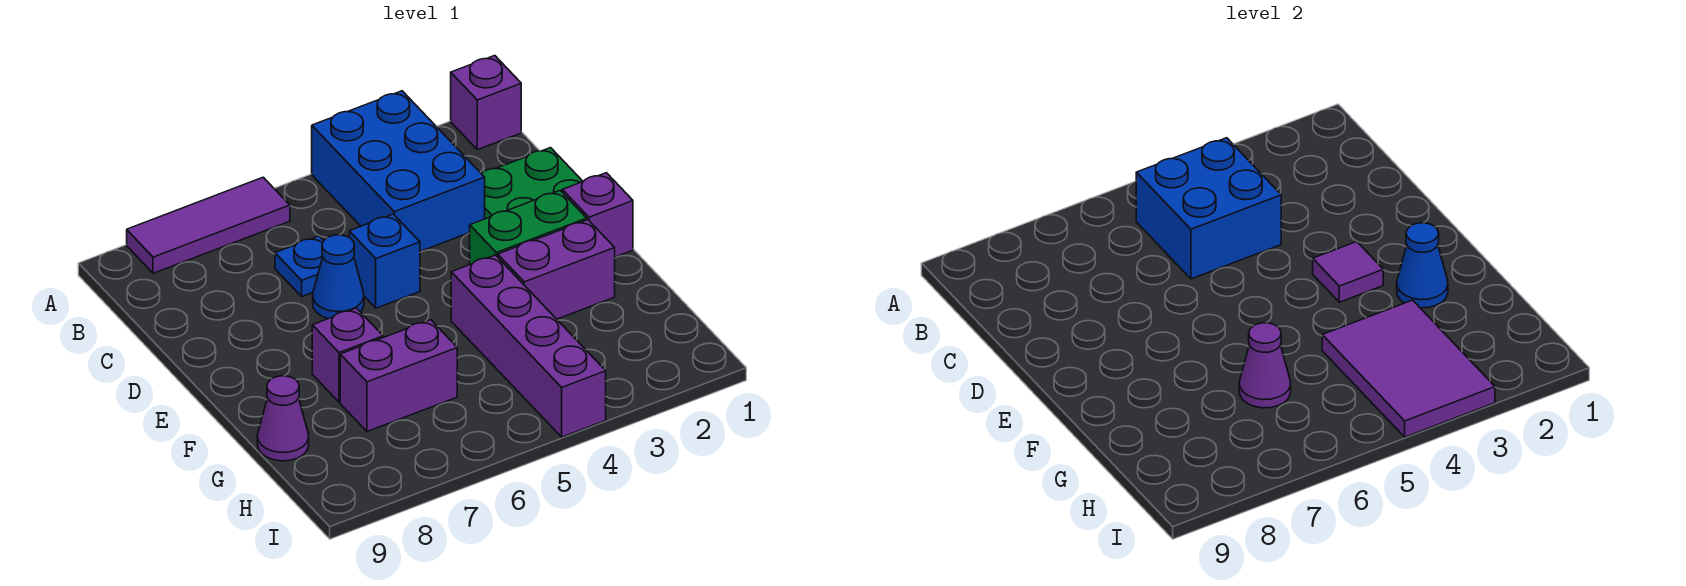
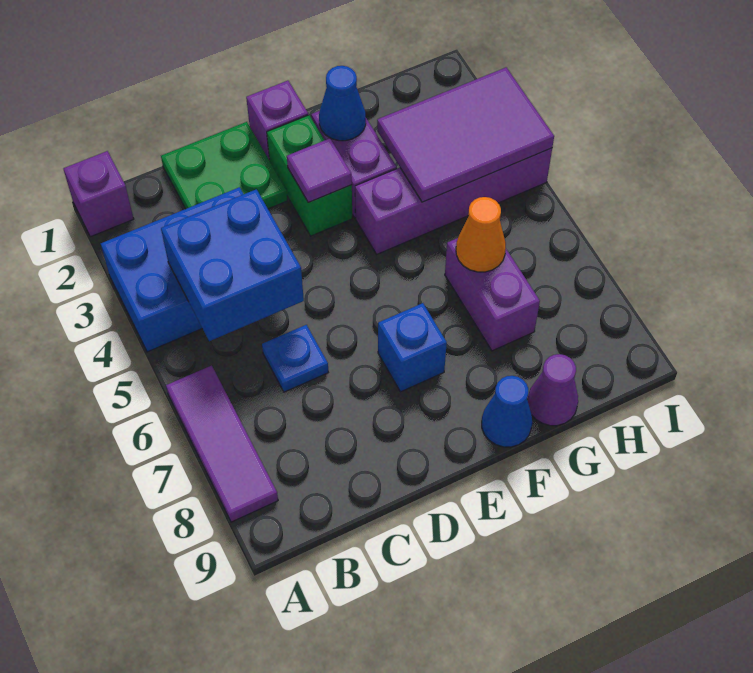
blue brick D5 level 1 -> blue brick E7 level 1
blue cone D6 level 1 -> blue cone F9 level 1
purple brick F7 level 1 -> none
purple cone G6 level 2 -> orange cone G6 level 2

